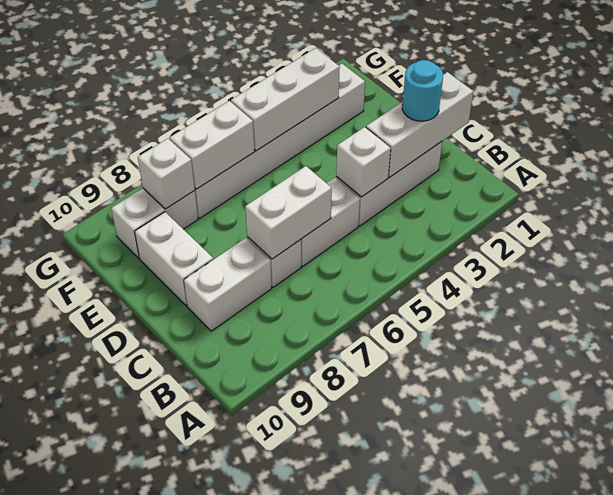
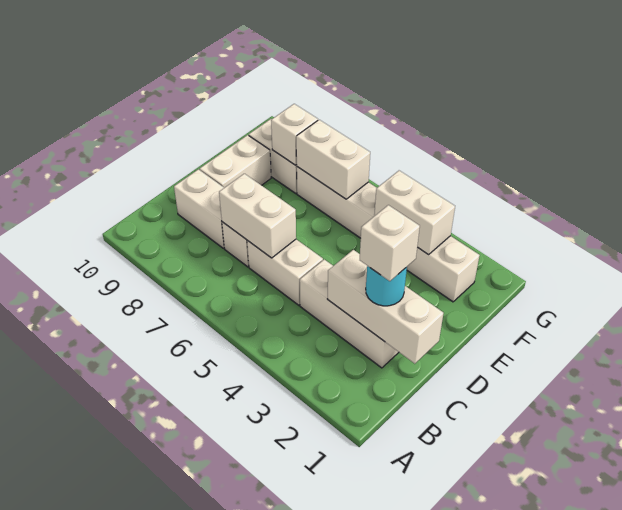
white brick C4 level 2 -> white brick C2 level 4
white brick F3:F5 level 2 -> white brick F3:F4 level 2

